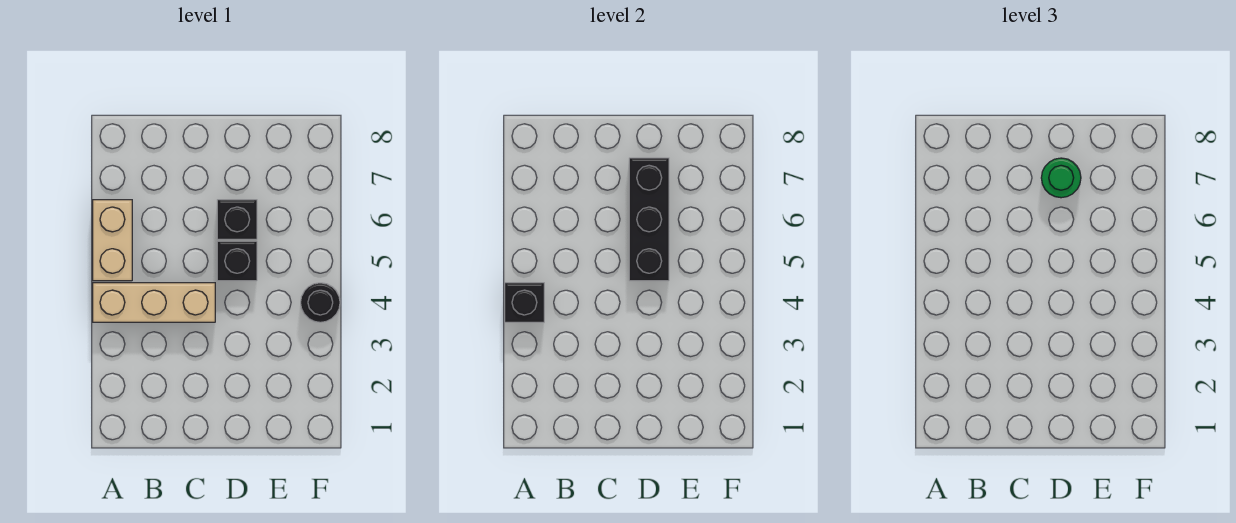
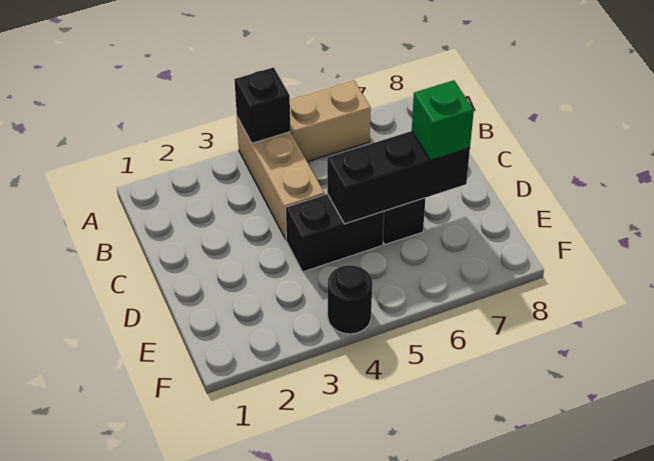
black brick D5 level 1 -> black brick D4:D5 level 1
green round brick D7 level 3 -> green brick D7 level 3

